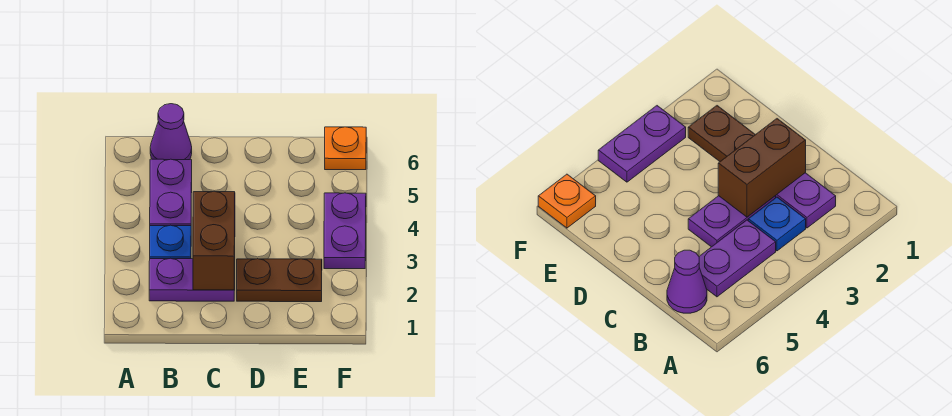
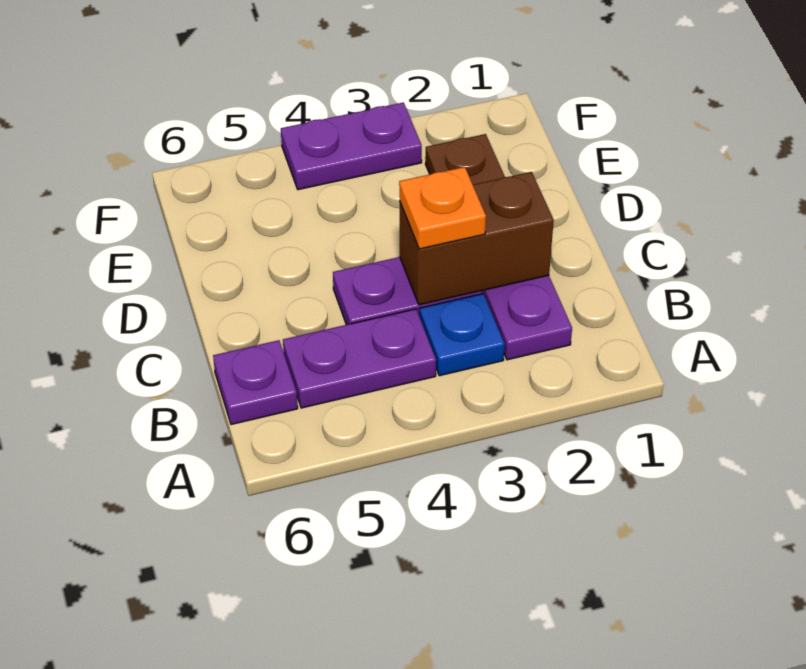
purple cone B6 level 1 -> purple plate B6 level 1
orange plate F6 level 1 -> orange plate C3 level 3

